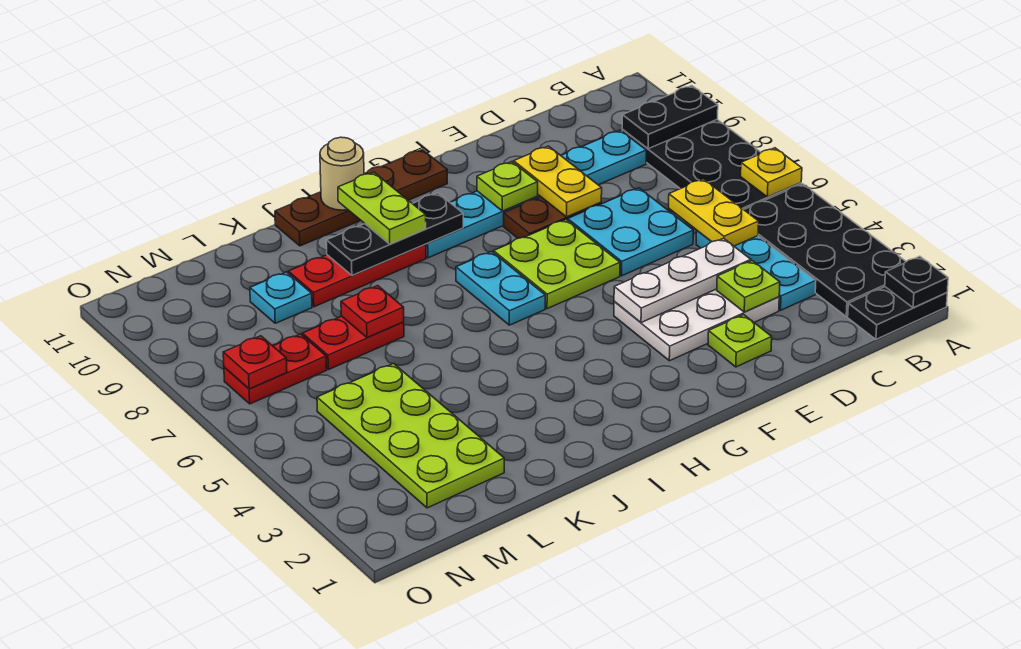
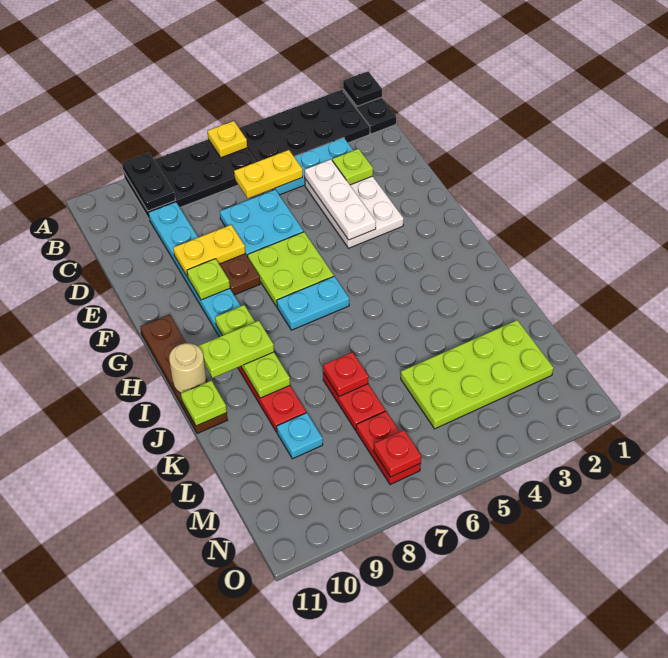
lime plate E2 level 1 -> lime plate J11 level 2
black plate H9:J9 level 2 -> lime plate H9:J9 level 2

